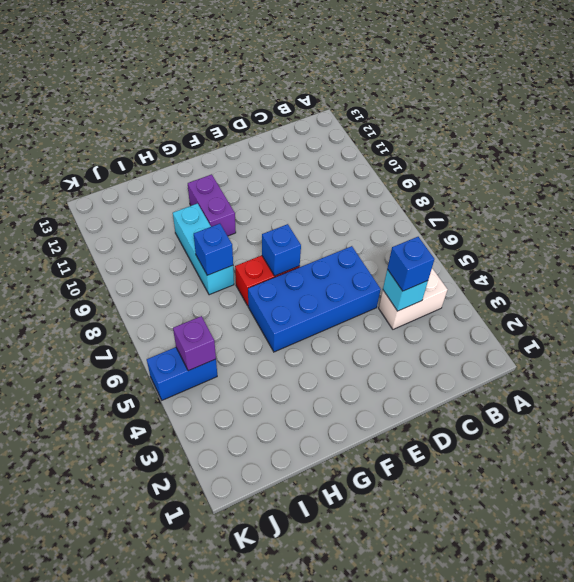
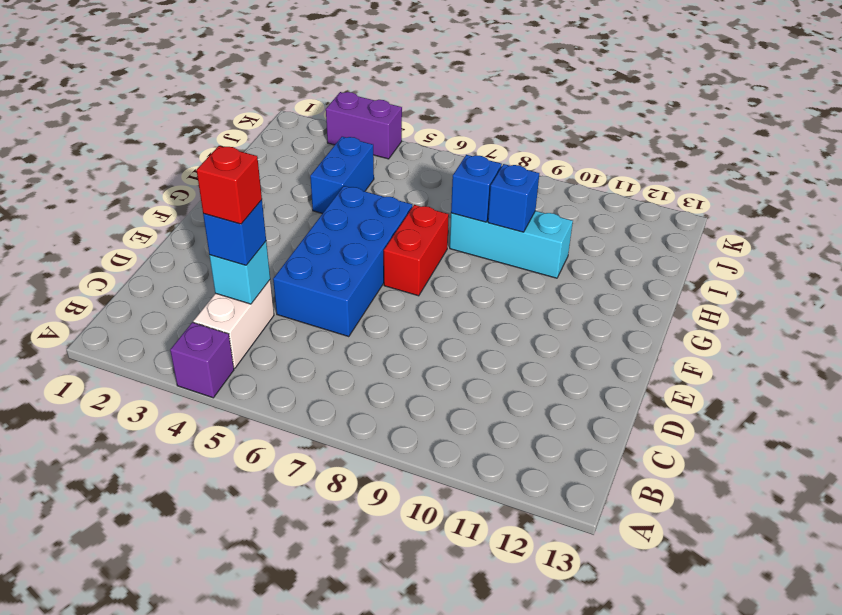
none -> red brick C4 level 4
blue brick F7 level 2 -> blue brick H9 level 2
purple brick G10:G11 level 1 -> purple brick K3:K4 level 1
blue brick J5:K5 level 1 -> blue brick H4:I4 level 1
purple brick J5 level 2 -> purple brick A4 level 1

